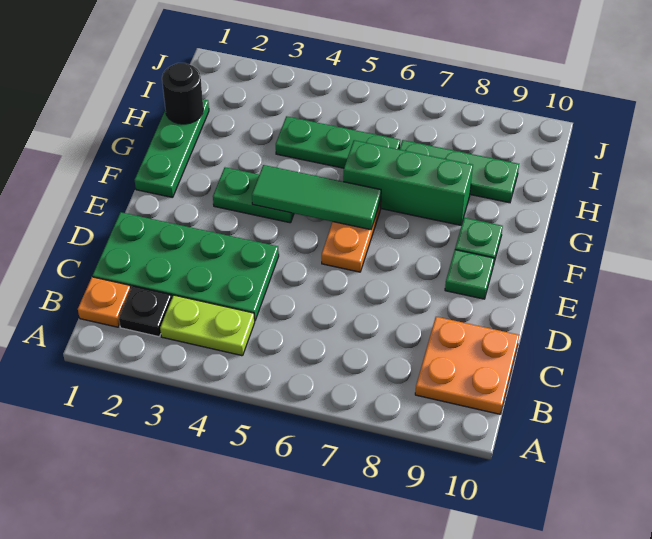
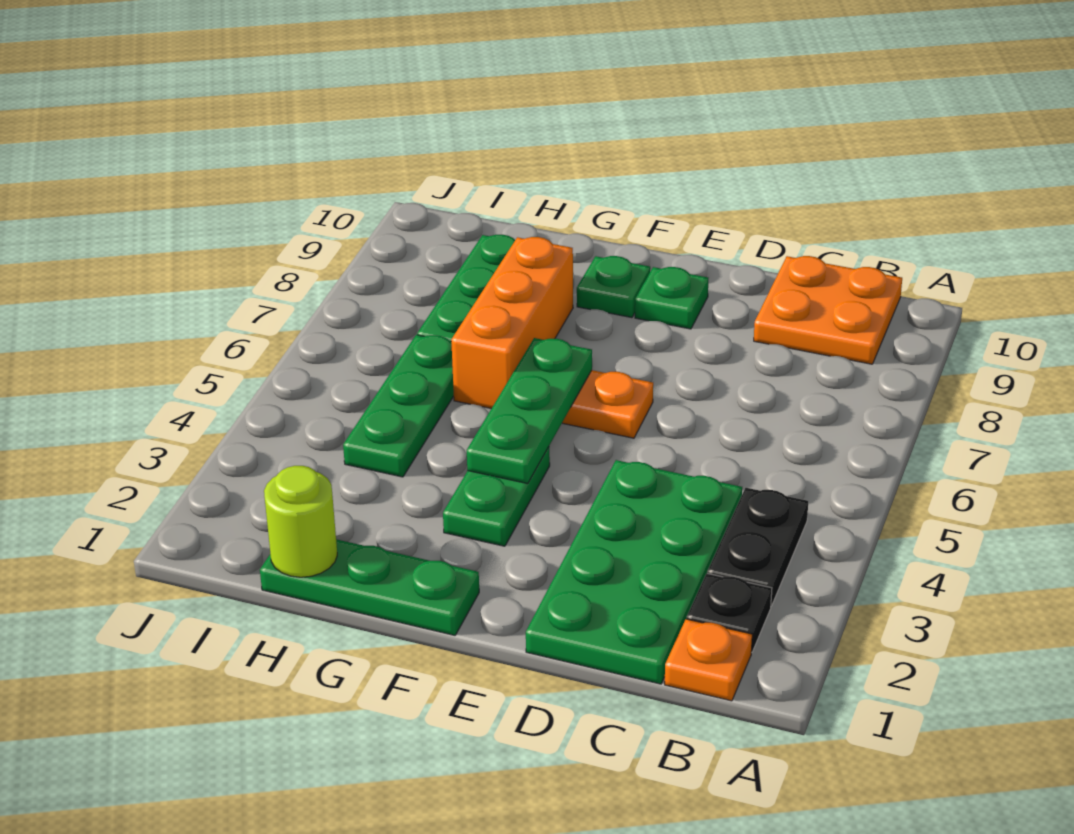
lime plate B3:B4 level 1 -> black plate B3:B4 level 1
green tile F4:F6 level 2 -> green plate F4:F6 level 2
green brick G6:G8 level 1 -> orange brick G6:G8 level 1
black round brick H1 level 2 -> lime round brick H1 level 2

